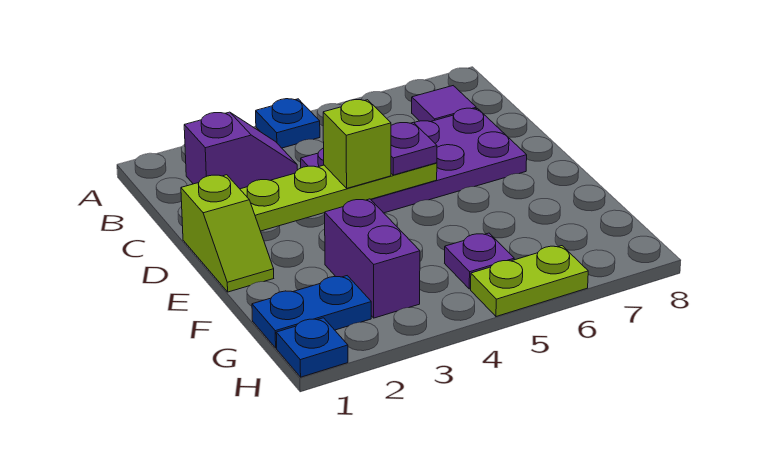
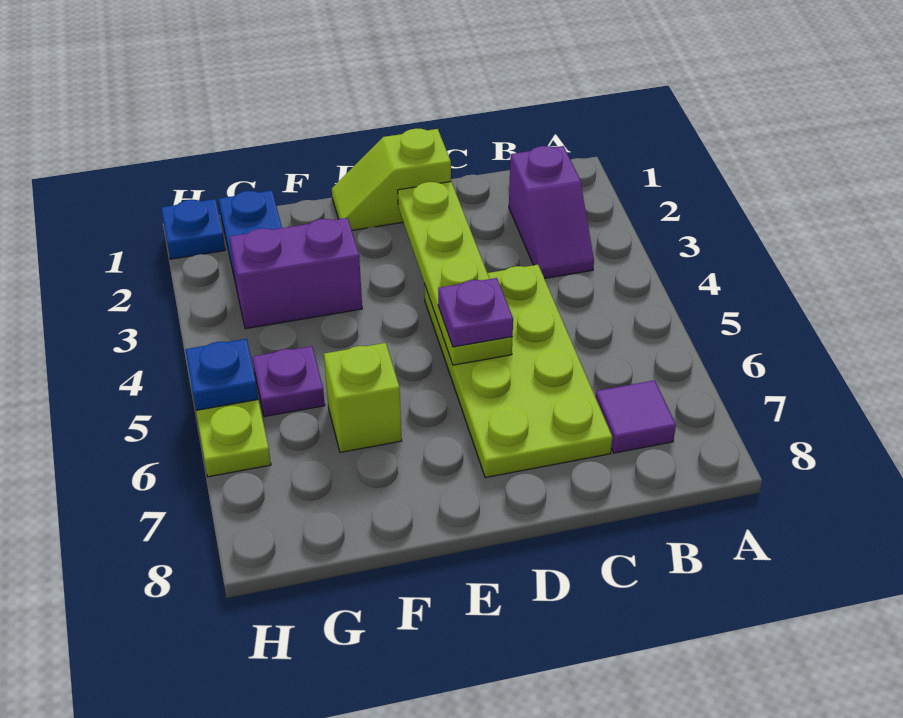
blue plate A4 level 1 -> blue plate H5 level 2
purple plate C4:D7 level 1 -> lime plate C4:D7 level 1
lime brick D4 level 3 -> lime brick F6 level 1

